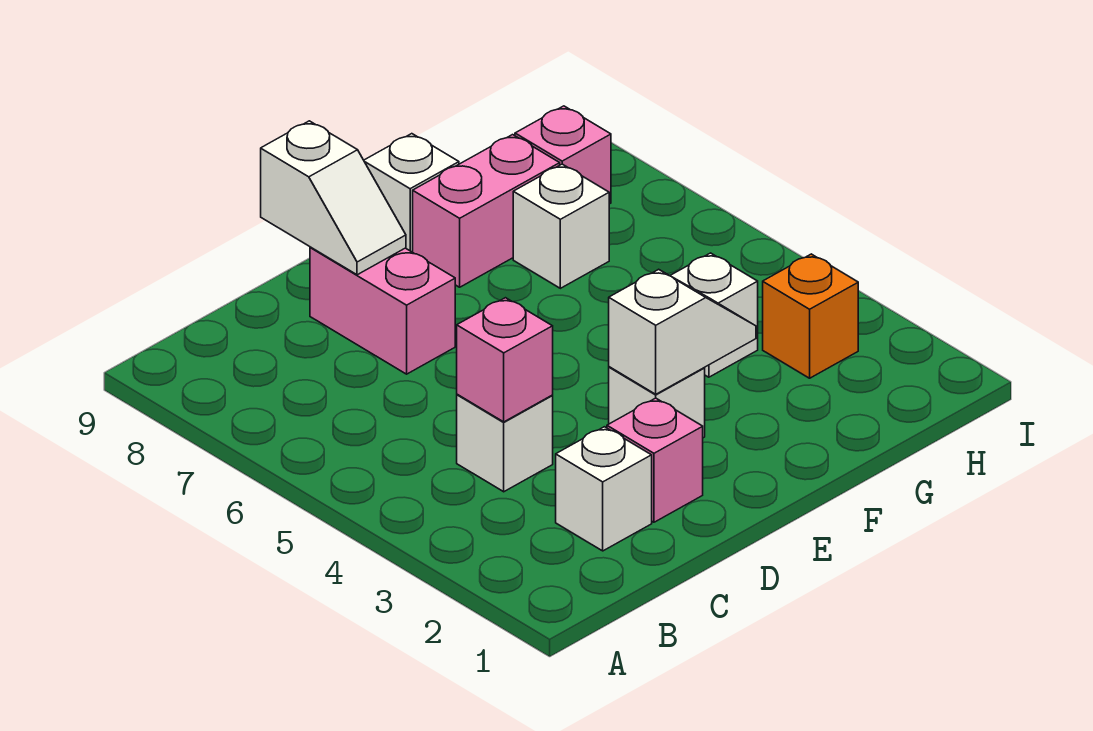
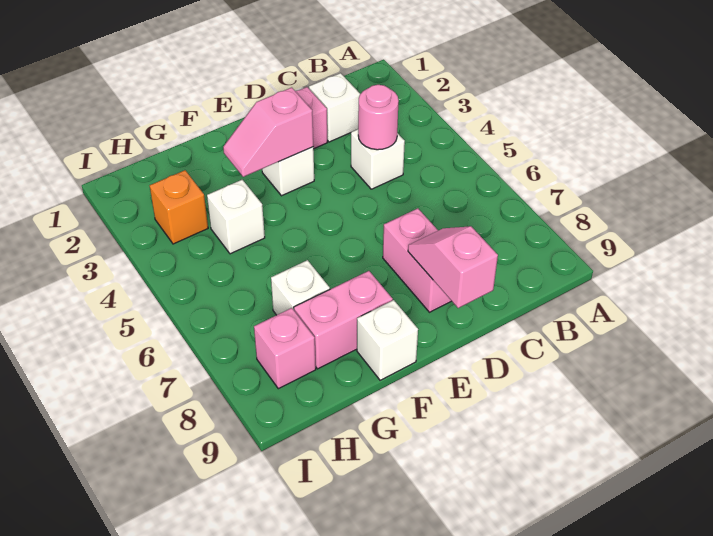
pink brick C4 level 2 -> pink round brick C4 level 2
white slope D8:D9 level 2 top 9 -> pink slope D8:D9 level 2 top 9
white slope E3:F3 level 2 top E -> pink slope E3:F3 level 2 top E

